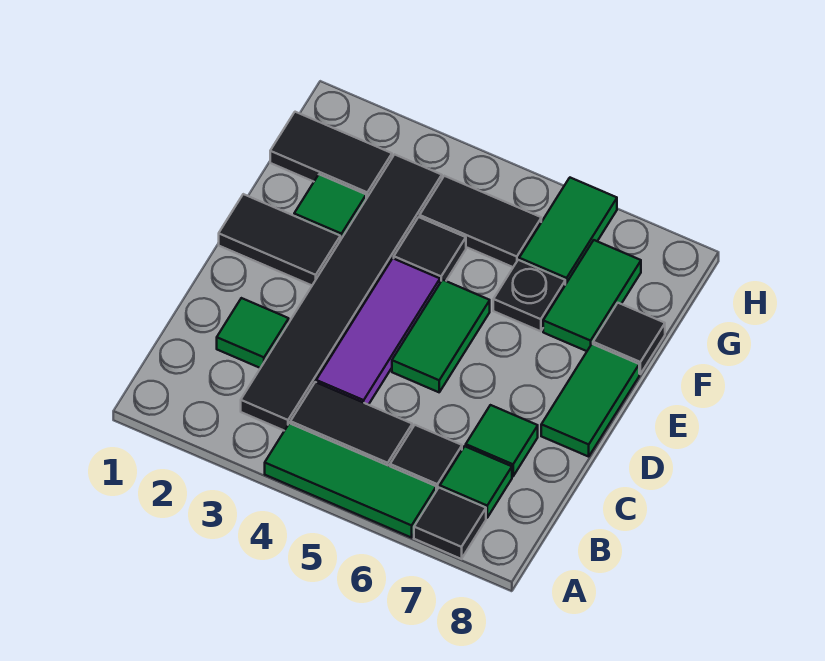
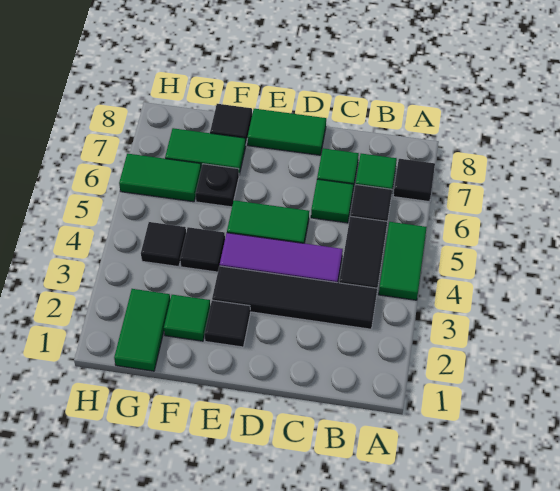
green tile A4:A6 level 1 -> green tile A4:A5 level 1
black tile B3:G3 level 1 -> black tile B3:E3 level 1
green tile C2 level 1 -> green tile C6 level 1
black tile E1:E2 level 1 -> black tile E2 level 1
black tile G1:G2 level 1 -> green tile G1:G2 level 1
black tile G4:G5 level 1 -> black tile G4 level 1

